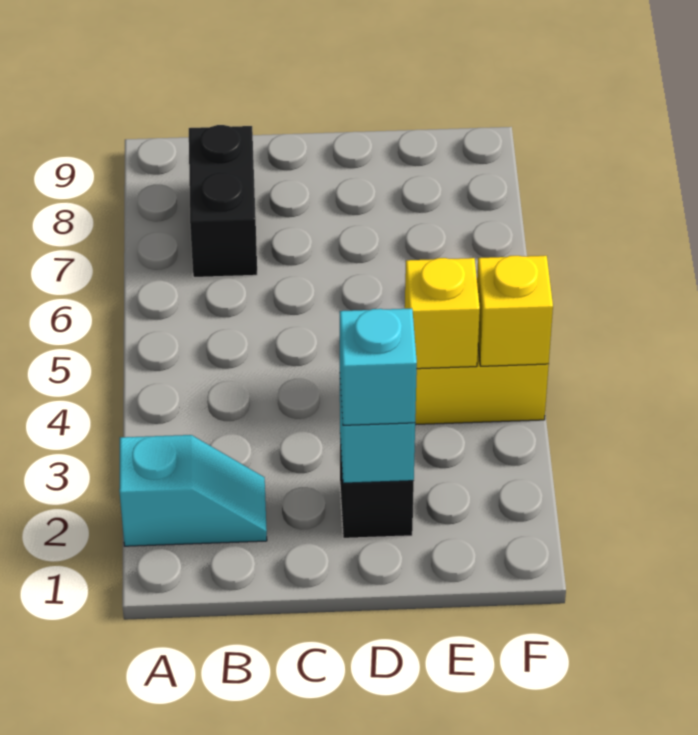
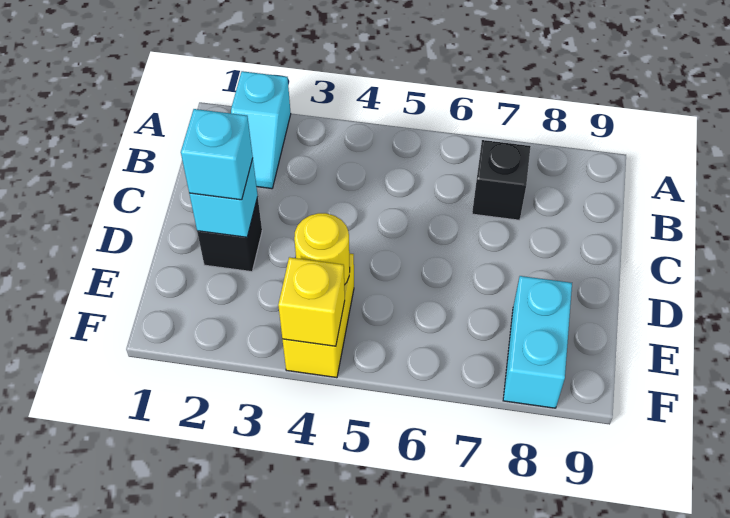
black brick B7:B8 level 1 -> black brick B7 level 1
yellow brick E4 level 2 -> yellow round brick E4 level 2
none -> cyan brick E8:F8 level 1

